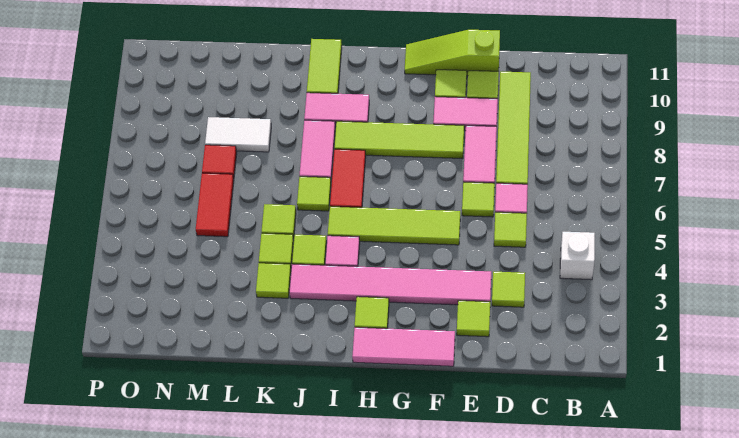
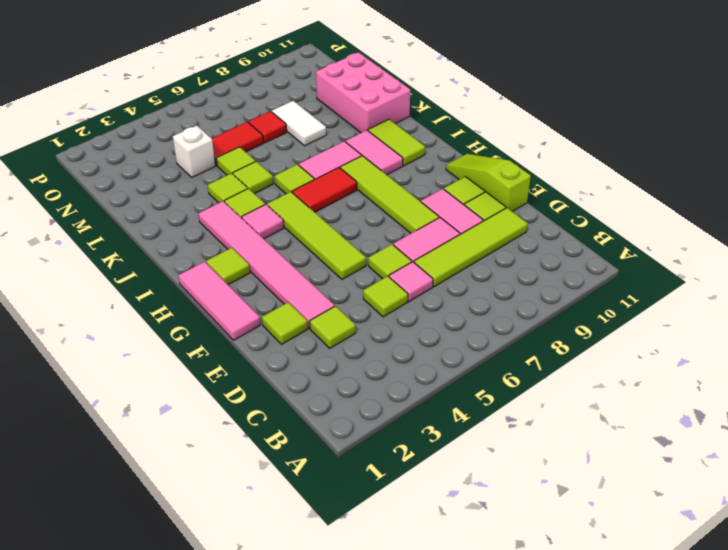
white brick B4 level 1 -> white brick M4 level 1
lime tile J10:J11 level 1 -> lime tile I10:J10 level 1
lime tile K3 level 1 -> lime tile L5 level 1
none -> pink brick K10:M11 level 1

